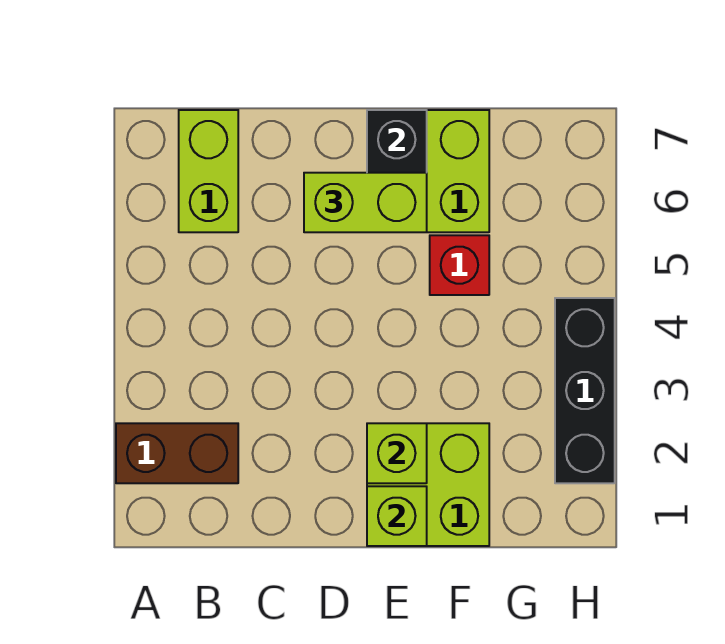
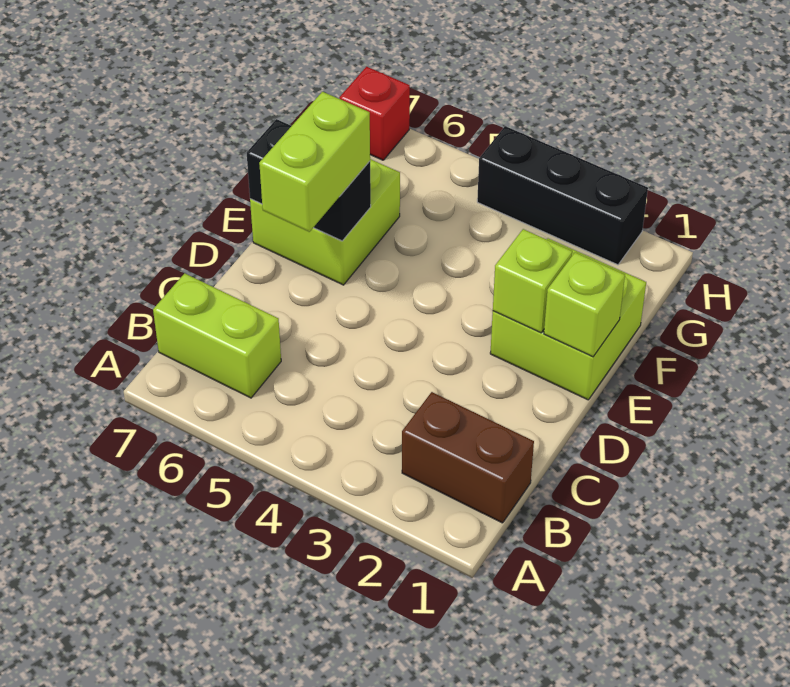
brown brick A2:B2 level 1 -> brown brick B1:B2 level 1
red brick F5 level 1 -> red brick H7 level 1

